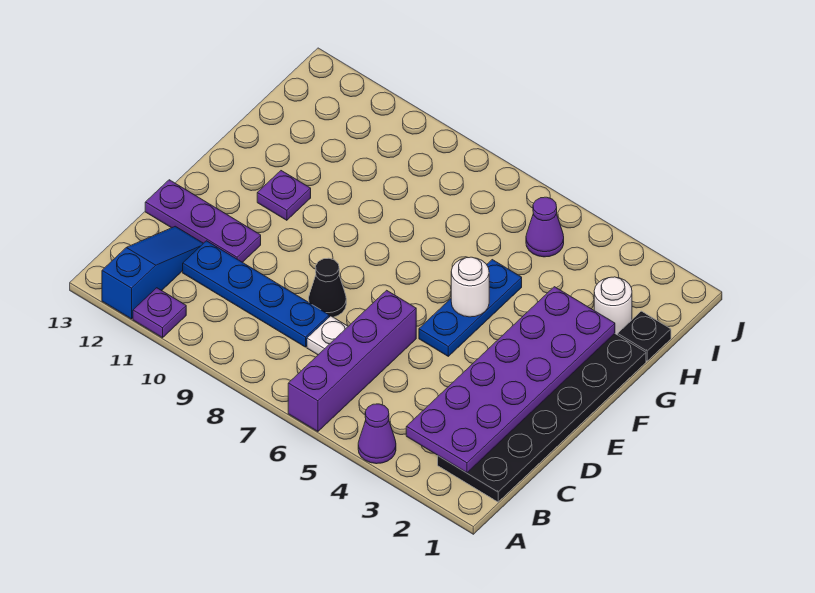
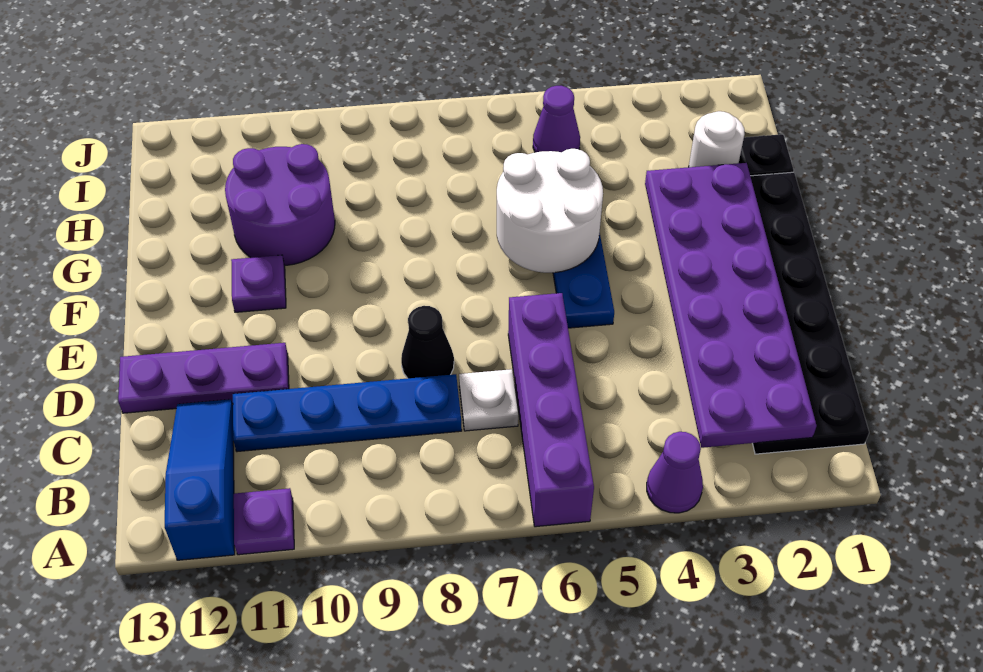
white round brick F5 level 2 -> white round brick F5:G6 level 2
none -> purple round brick G10:H11 level 1

